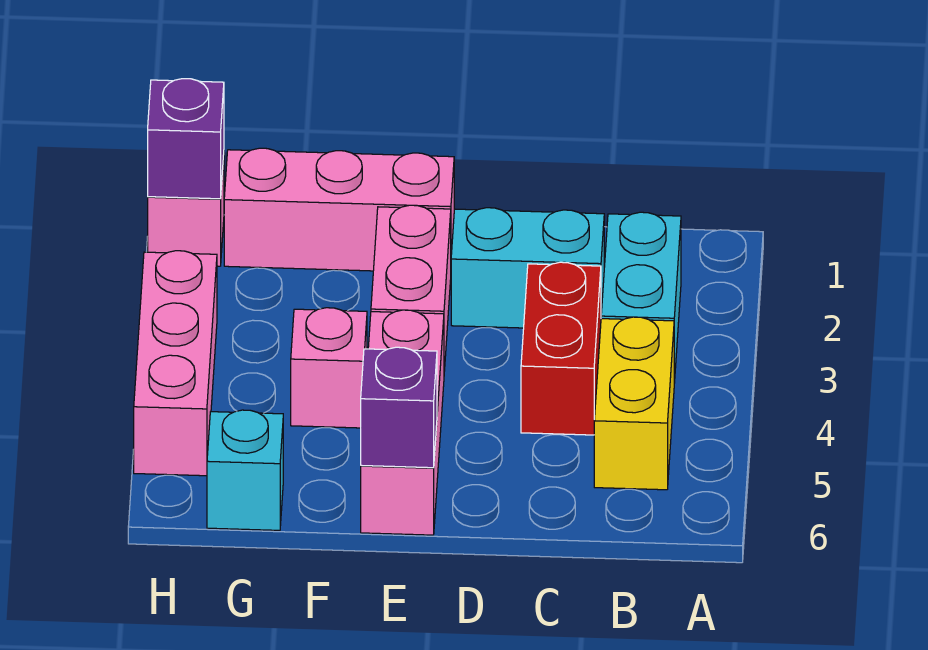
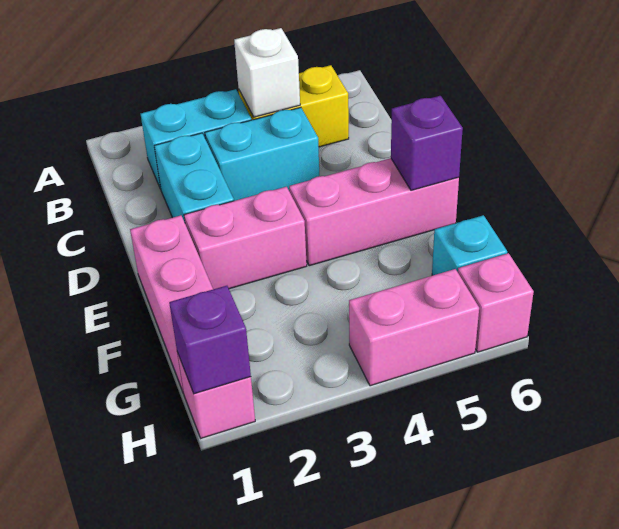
none -> white brick B4 level 2
red brick C3:C4 level 1 -> cyan brick C3:C4 level 1
pink brick F4 level 1 -> pink brick H6 level 1
pink brick H3:H5 level 1 -> pink brick H4:H5 level 1

